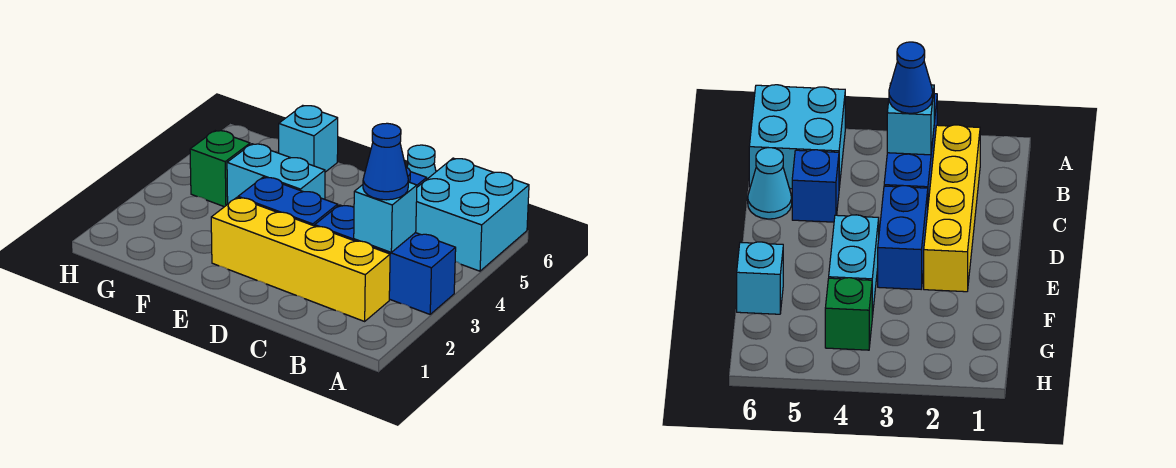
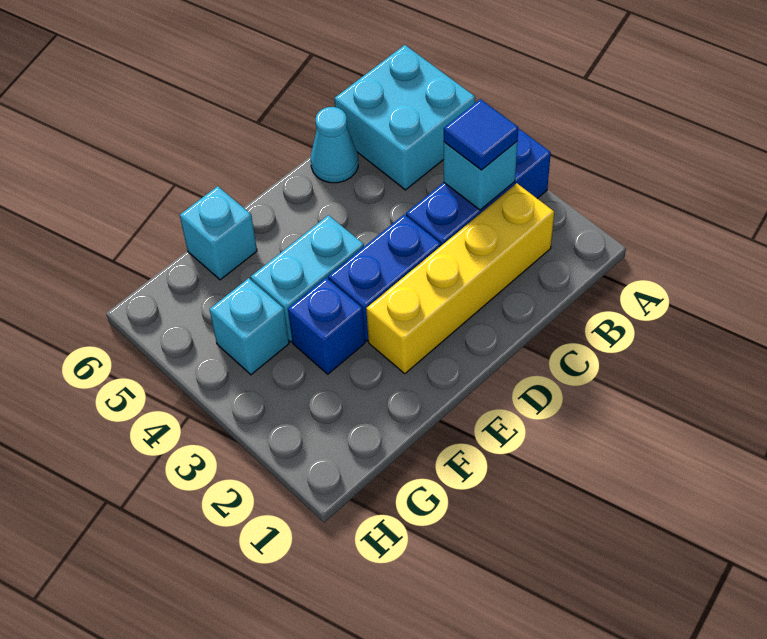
blue cone B3 level 3 -> blue tile B3 level 3
blue brick C5 level 1 -> blue brick F3 level 1
green brick G4 level 1 -> cyan brick G4 level 1

